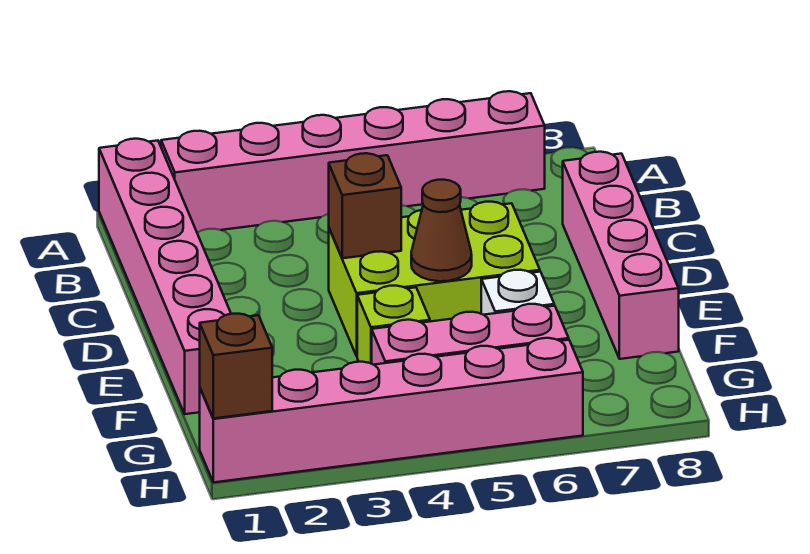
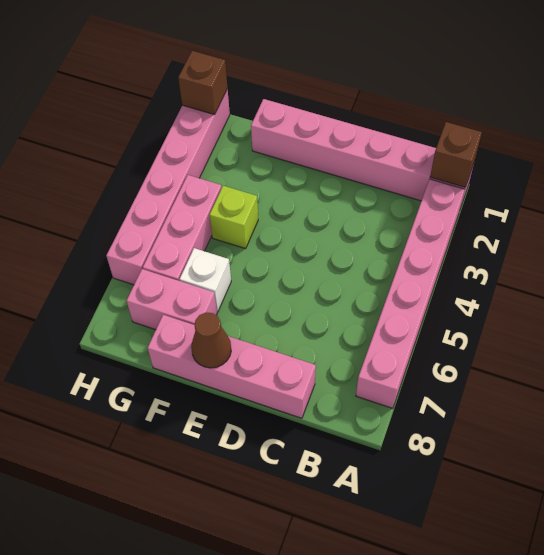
lime brick D4:E6 level 1 -> none
brown brick D4 level 2 -> brown brick A1 level 2
brown cone E5 level 2 -> brown cone E8 level 2
none -> pink brick F7:G7 level 1

